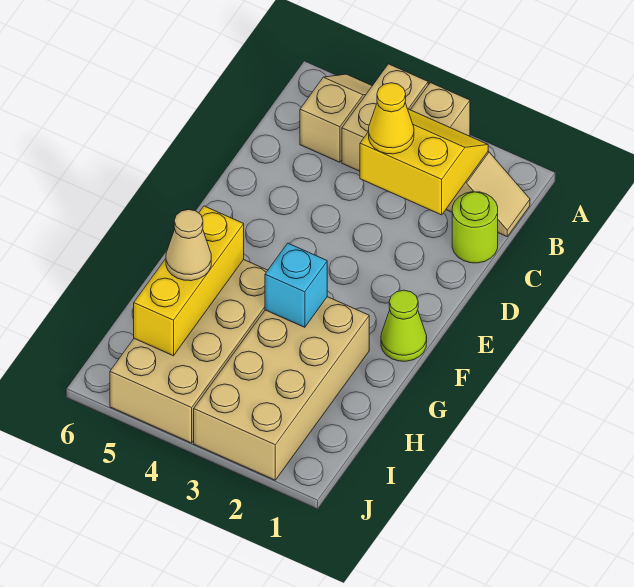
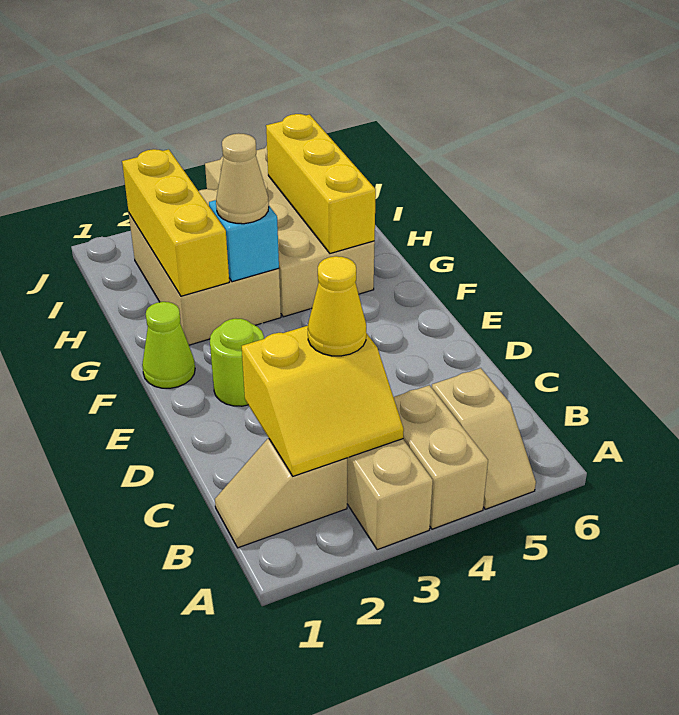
lime round brick C1 level 1 -> lime round brick E2 level 1
tan brick G2:J3 level 1 -> tan brick G2:I3 level 1
none -> yellow brick G2:I2 level 2
tan cone H5 level 3 -> tan cone G3 level 3

